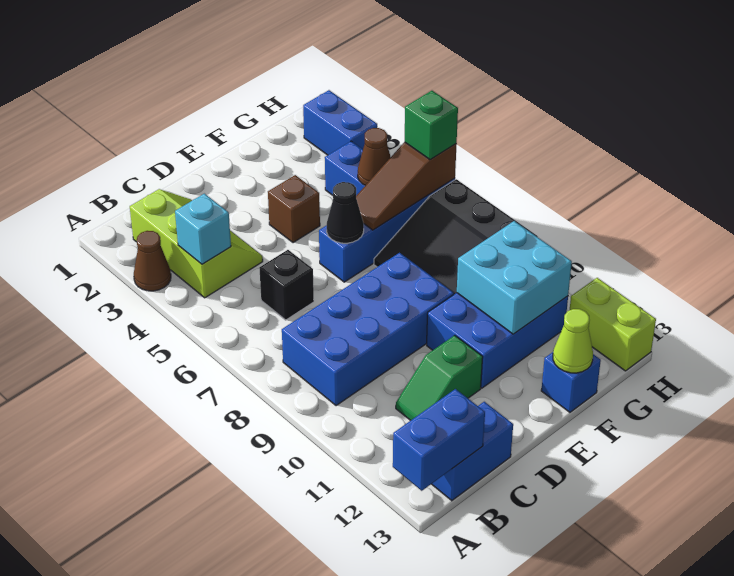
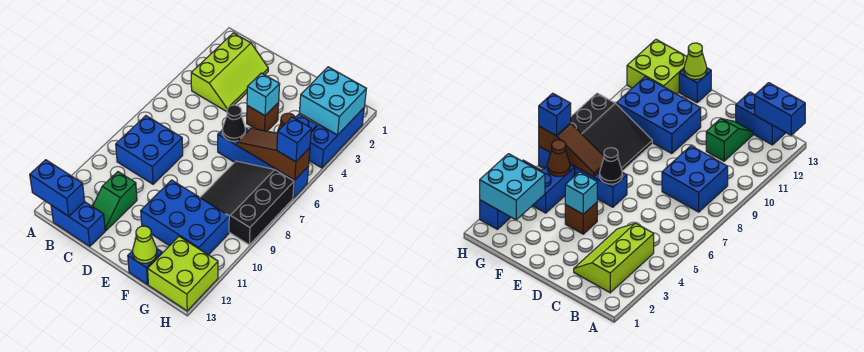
brown cone A3 level 1 -> none
cyan brick B4 level 2 -> cyan brick E4 level 2
blue brick B8:E9 level 1 -> blue brick B8:C9 level 1
black brick C6 level 1 -> none
green slope C11:D11 level 1 top D -> green slope C11:C12 level 1 top 11
cyan brick F10:G11 level 2 -> cyan brick G2:H3 level 2
blue brick H2:H3 level 1 -> blue brick H2:H4 level 1
green brick H6 level 3 -> blue brick H6 level 3
lime brick H12:H13 level 1 -> lime brick G12:H13 level 1

